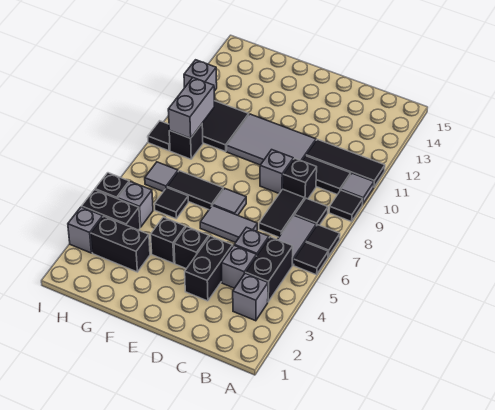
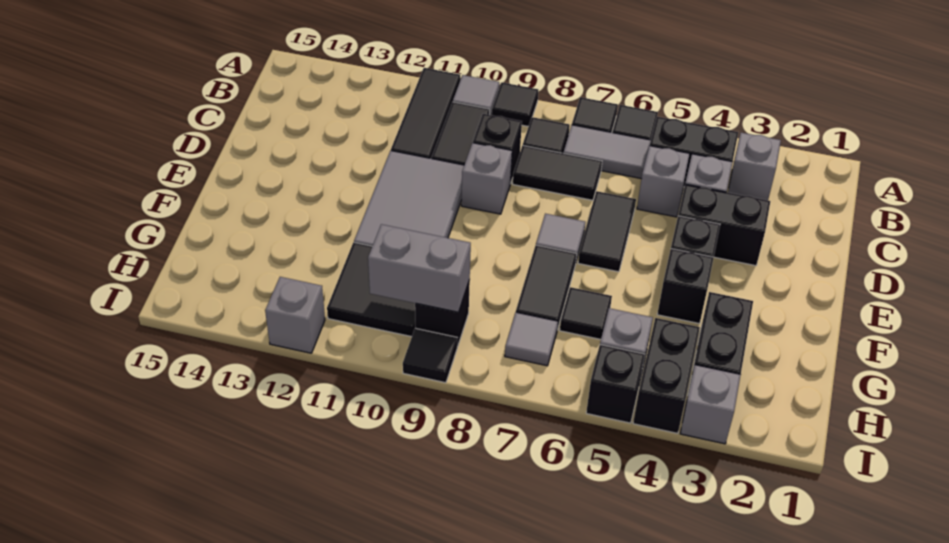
grey tile D6:E6 level 1 -> black tile D6:E6 level 1

